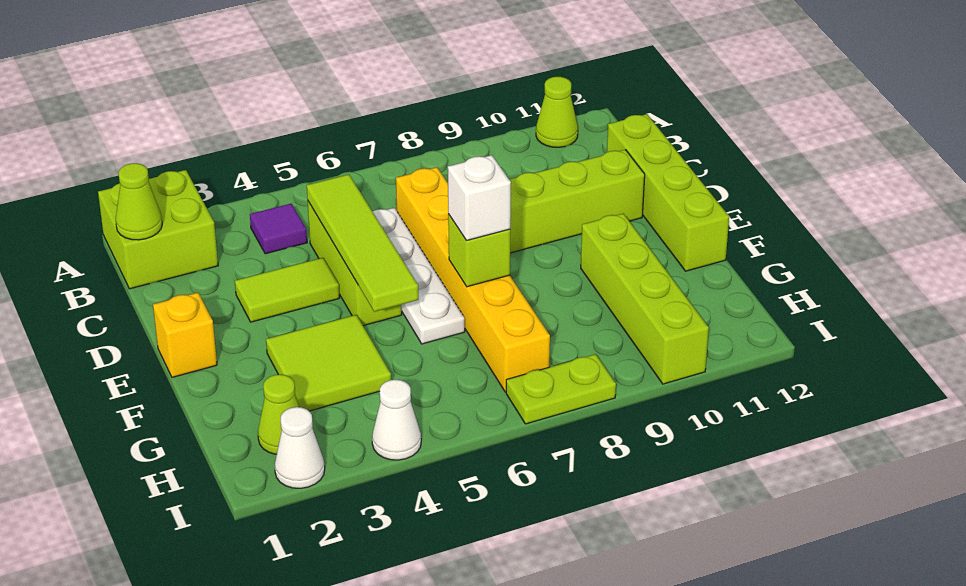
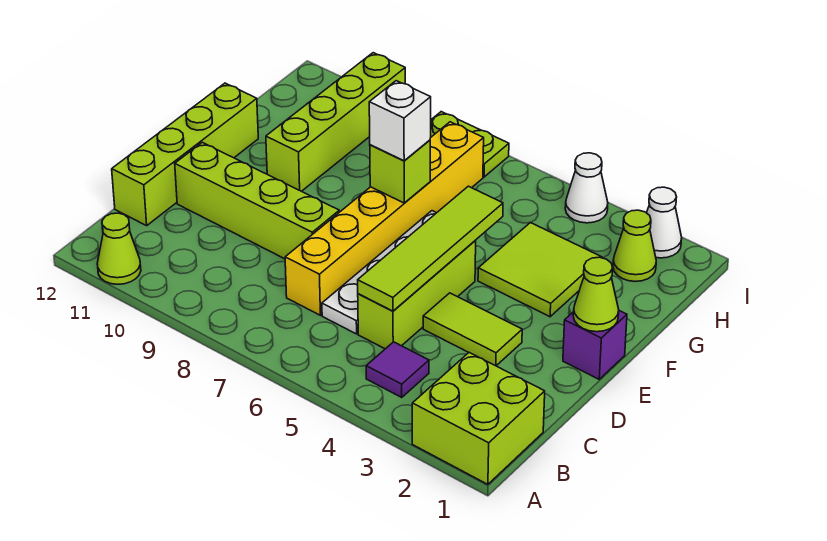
lime cone B1 level 2 -> lime cone E1 level 2
yellow brick E1 level 1 -> purple brick E1 level 1

